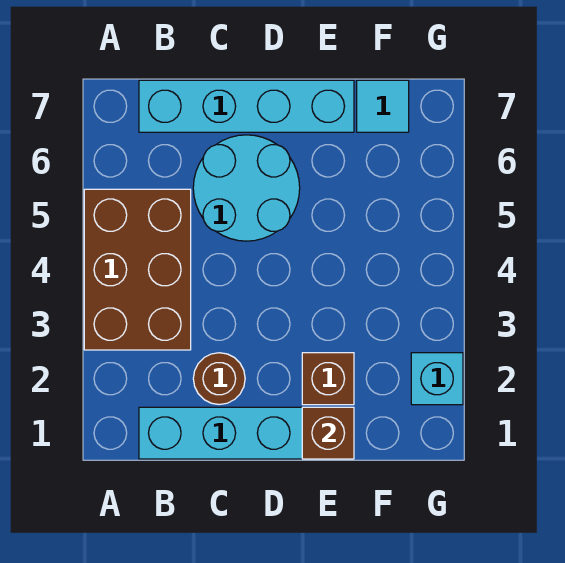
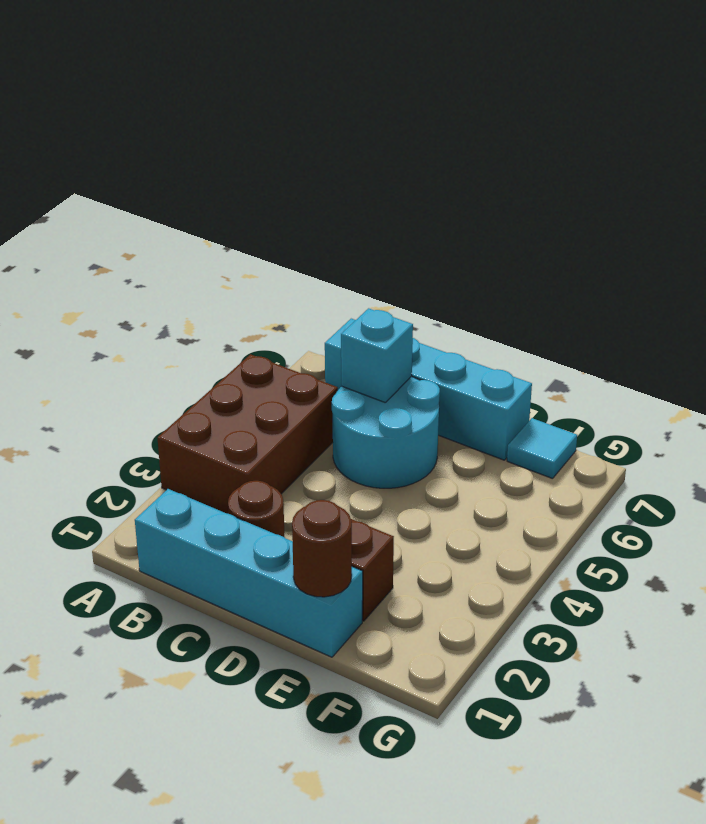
brown brick E1 level 2 -> brown round brick E1 level 2
cyan brick G2 level 1 -> cyan brick C6 level 2

